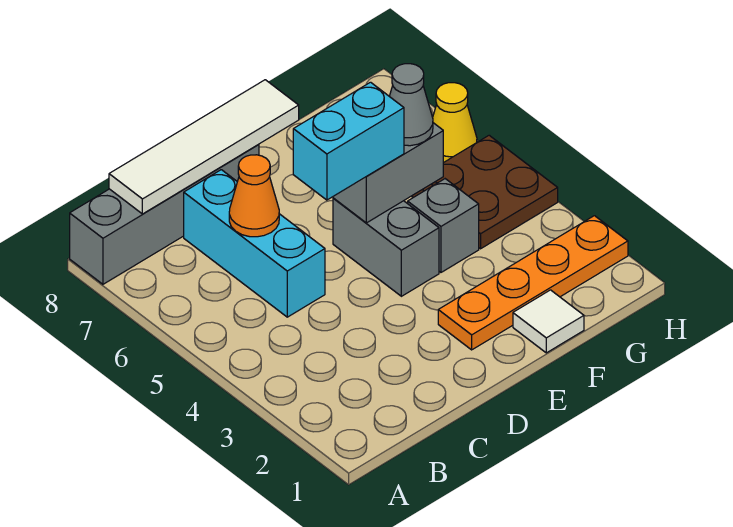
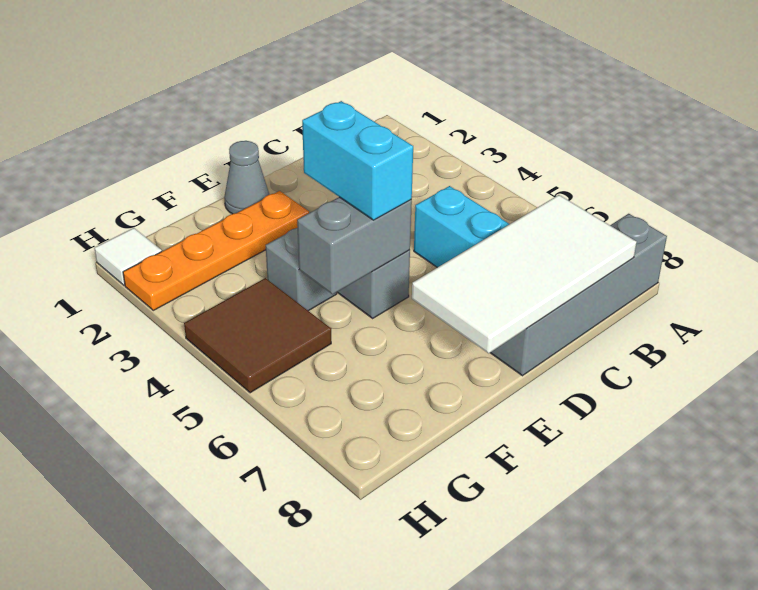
white tile B8:E8 level 2 -> white tile B7:E8 level 2
orange cone C6 level 2 -> none
cyan brick D5:E5 level 3 -> cyan brick E4:E5 level 3
white tile F1 level 1 -> white tile H1 level 1
grey cone F5 level 3 -> grey cone E1 level 1
brown plate G4:H5 level 1 -> brown tile G4:H5 level 1
yellow cone H6 level 1 -> none

